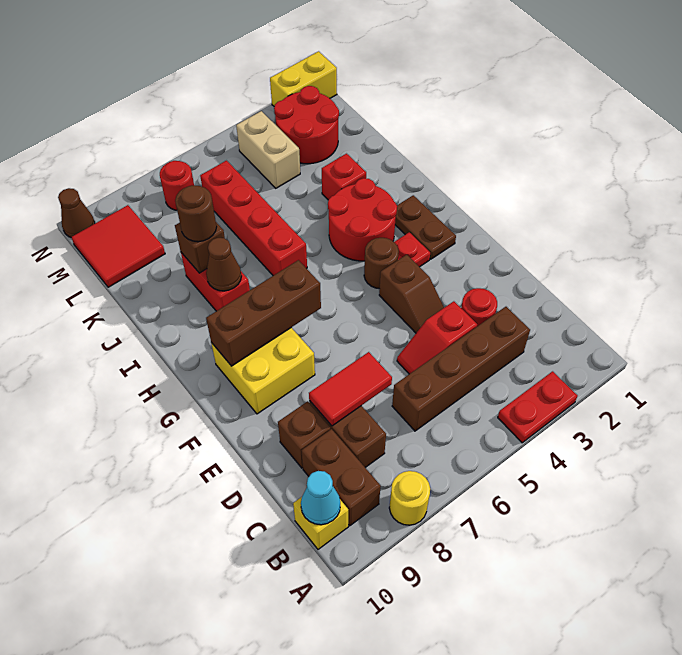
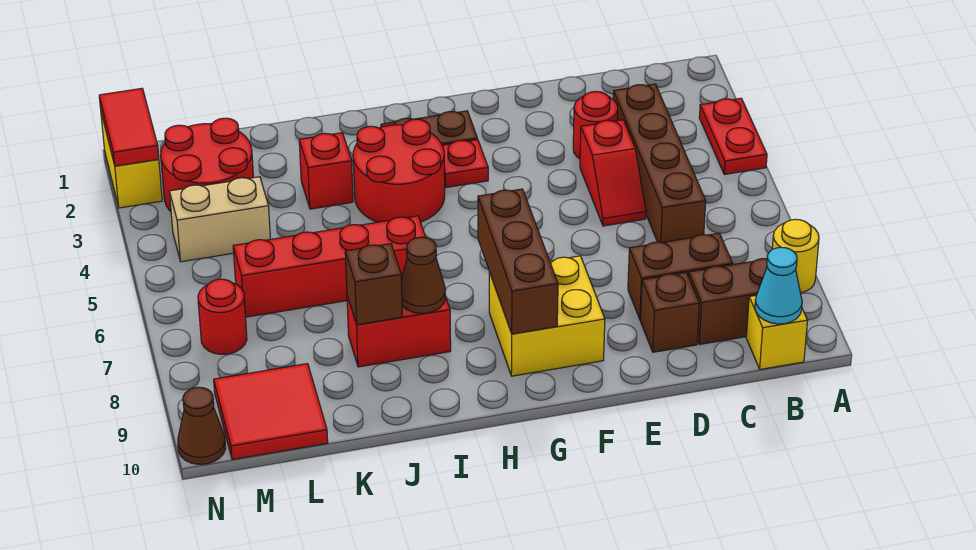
red tile D7:D8 level 2 -> red tile N1:N2 level 2
brown slope E4:F4 level 1 top F -> none
brown round brick G4 level 1 -> none
brown round brick J8 level 3 -> none

